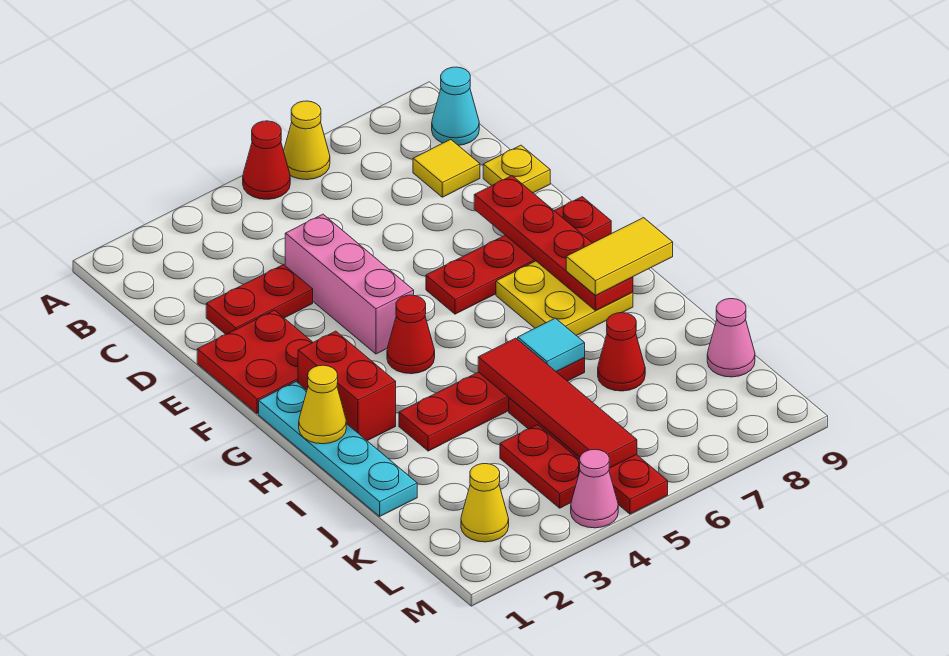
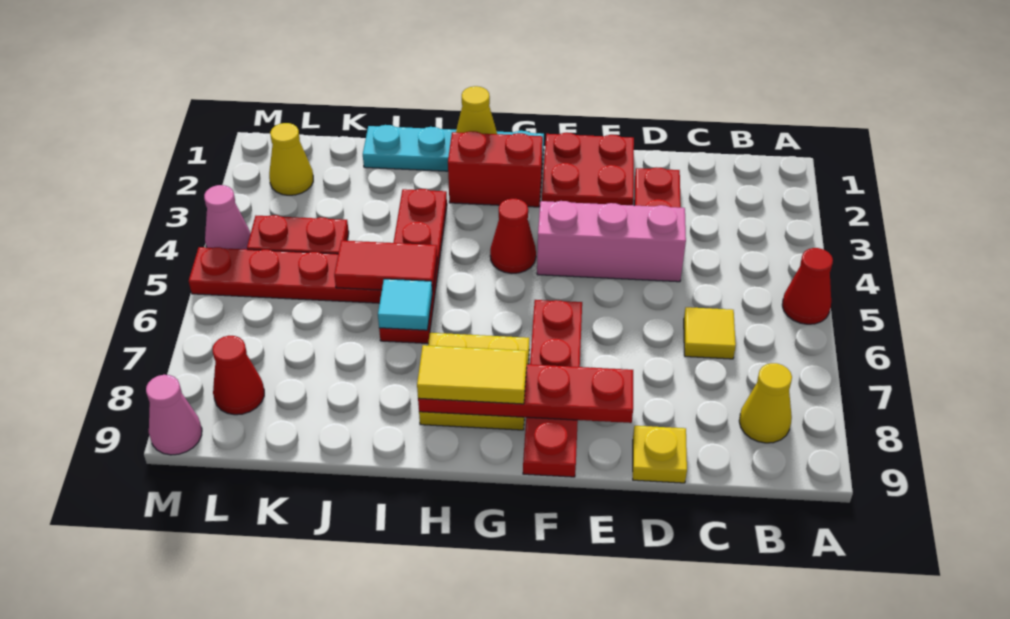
yellow cone A6 level 1 -> yellow cone B8 level 1
cyan cone B9 level 1 -> none
yellow tile C8 level 1 -> yellow tile C6 level 1
yellow tile H8:H9 level 3 -> yellow tile G8:H8 level 3
red tile I5:L5 level 2 -> red tile I5:J5 level 2
red cone J7 level 1 -> red cone L8 level 1
pink cone K9 level 1 -> pink cone M9 level 1

